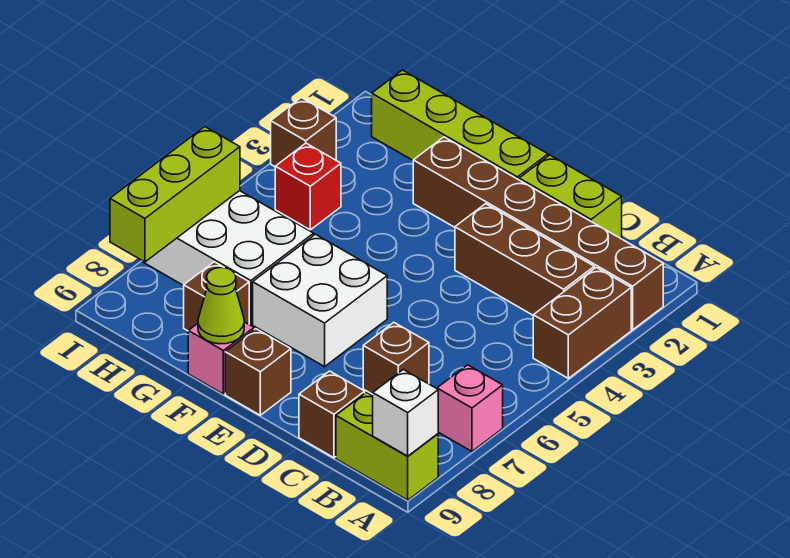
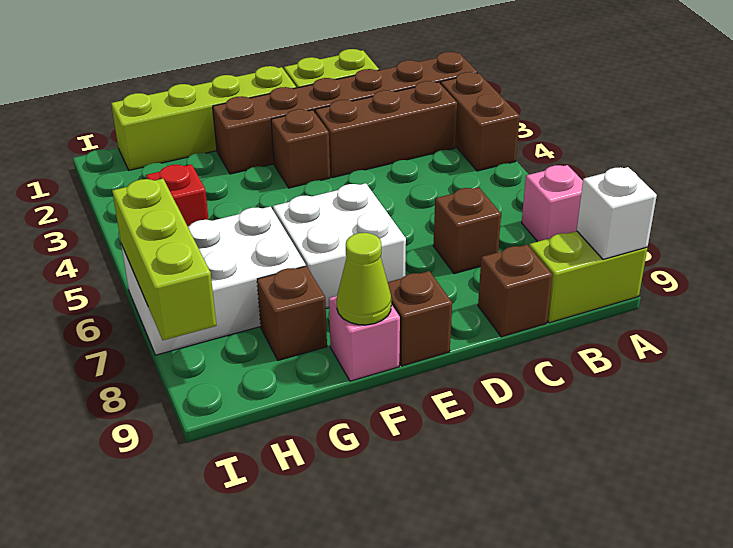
brown brick I3 level 1 -> brown brick E3 level 1

